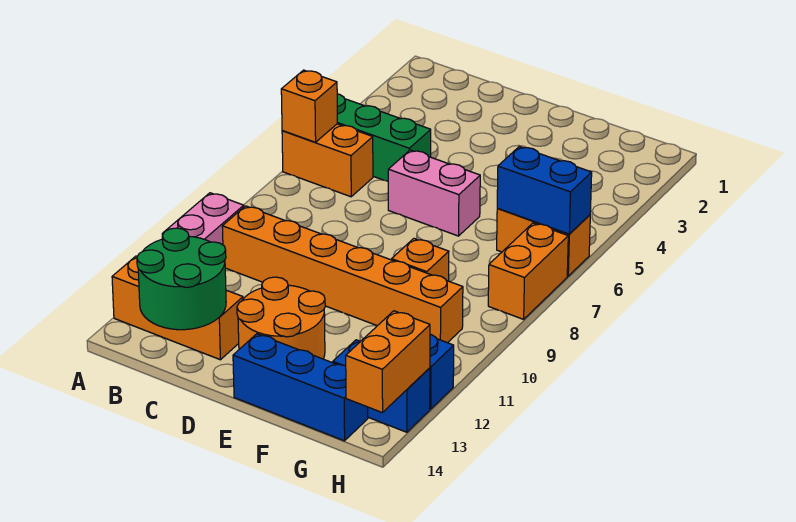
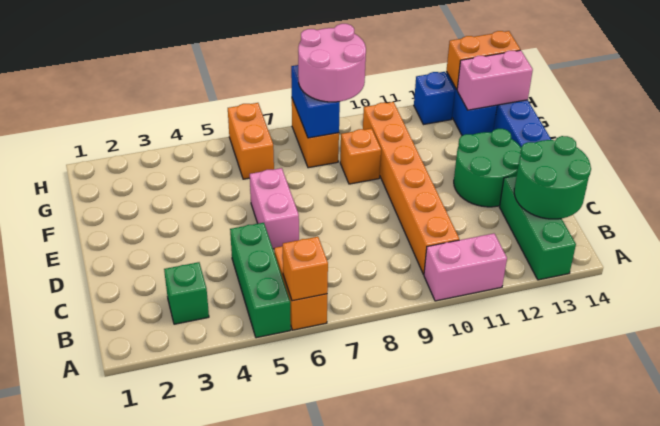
orange brick A13:C13 level 1 -> green brick A13:C13 level 1
none -> green brick B3 level 1
orange round brick D12:E13 level 1 -> green round brick D12:E13 level 1
blue brick G6:H6 level 2 -> blue brick G8:H8 level 2
none -> pink round brick G8:H9 level 3
none -> pink brick G13:G14 level 2
orange brick H7:H8 level 1 -> orange brick G8:H8 level 1

